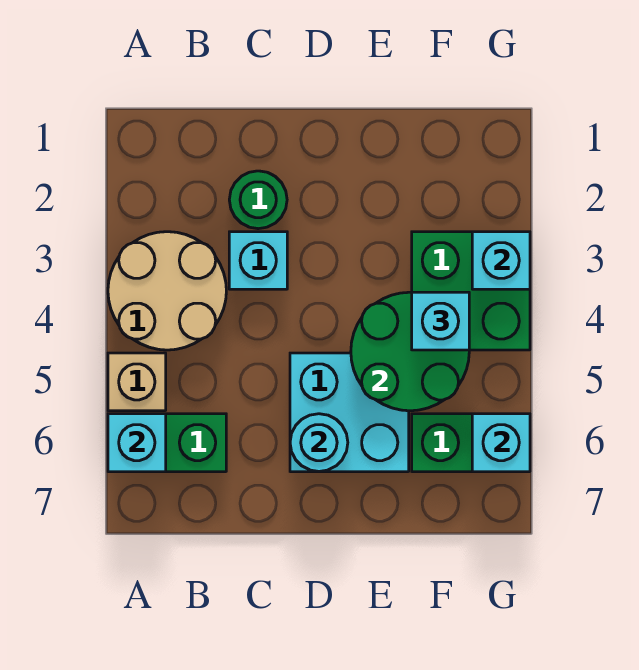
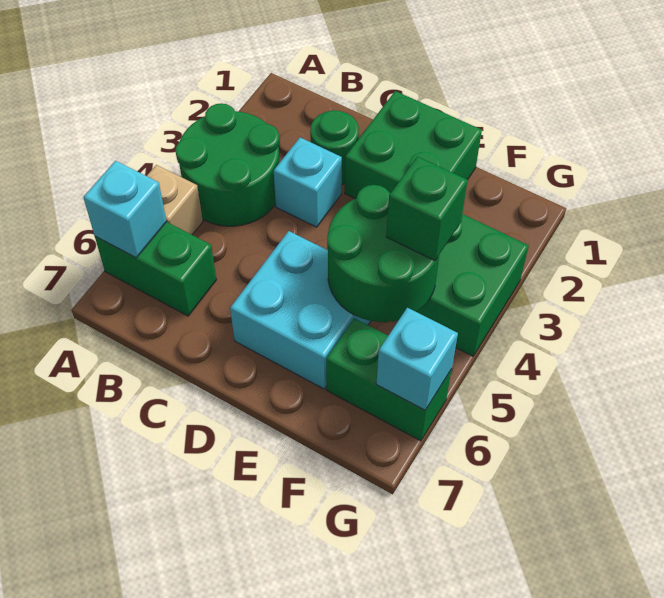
tan round brick A3:B4 level 1 -> green round brick A3:B4 level 1
none -> green brick D1:E2 level 1
cyan round brick D6 level 2 -> none
cyan brick F4 level 3 -> green brick F4 level 3
cyan brick G3 level 2 -> none

